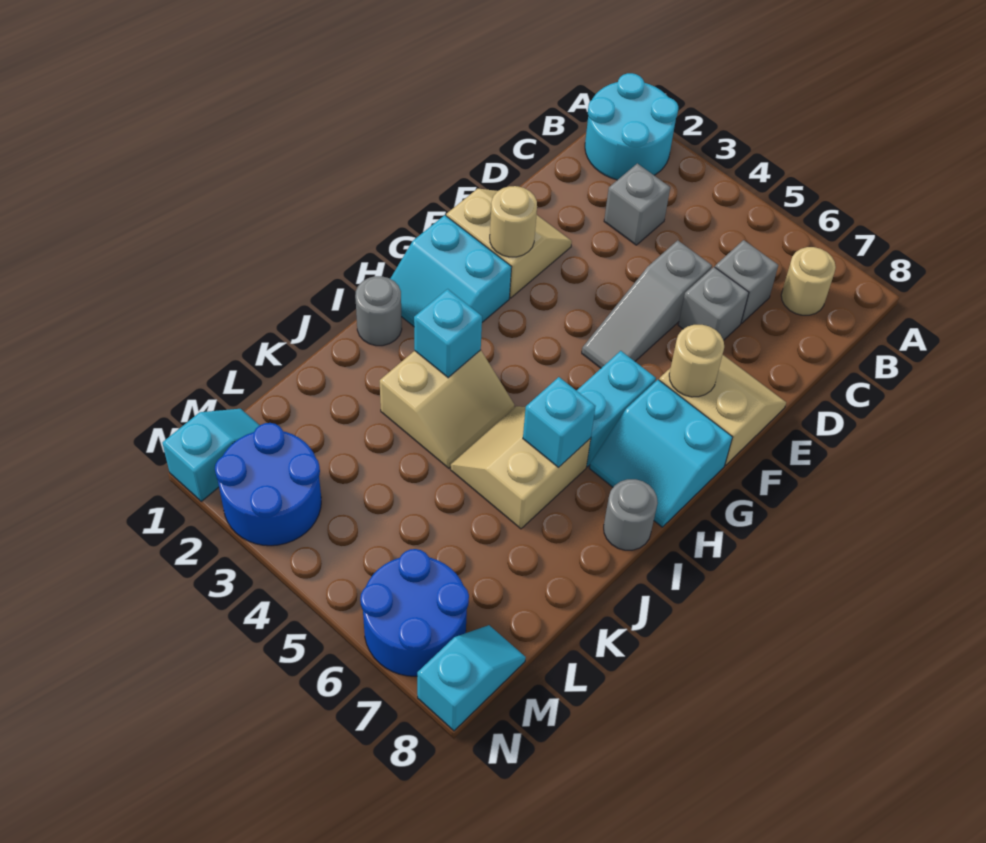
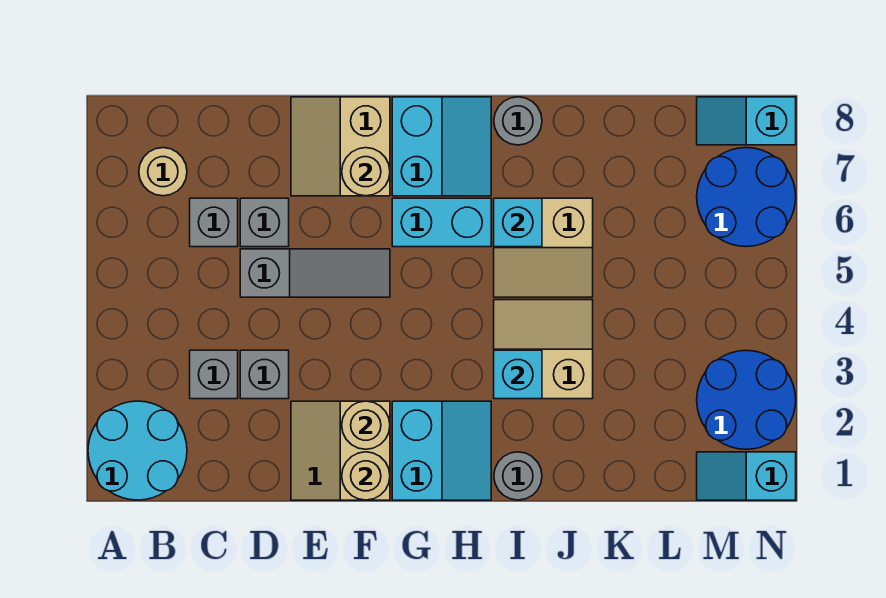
none -> grey brick D3 level 1
none -> tan round brick F1 level 2

